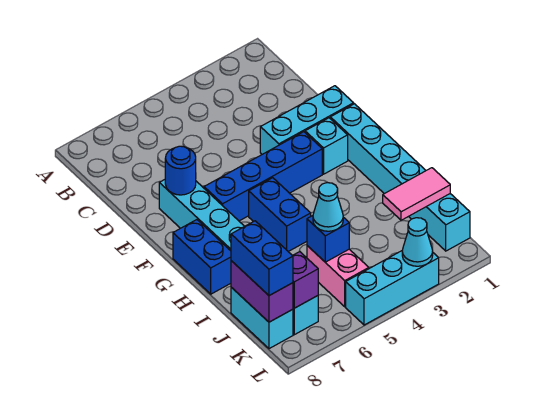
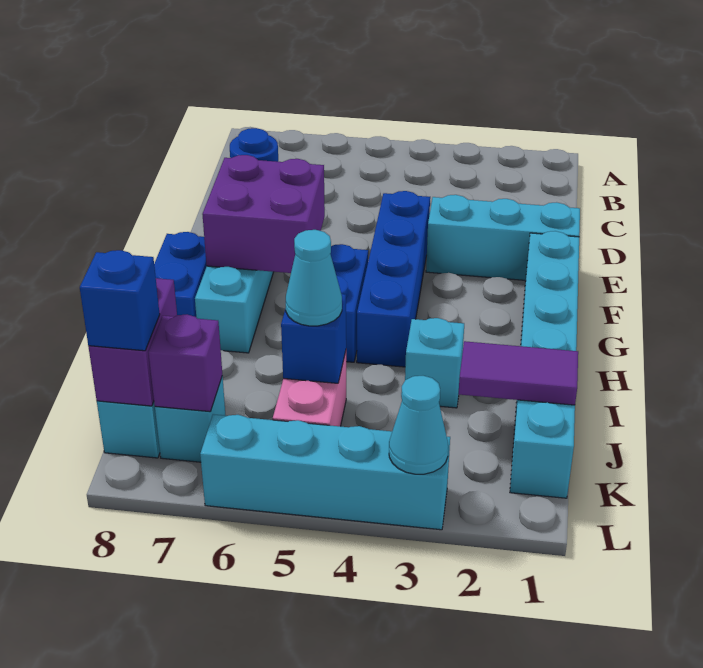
cyan brick F2 level 1 -> cyan brick I3 level 1
blue brick F3:F6 level 1 -> blue brick E4:H4 level 1
none -> purple brick F6:G7 level 2
pink tile J1:J2 level 2 -> purple tile J1:J2 level 2
blue brick J8:K8 level 3 -> blue brick K8 level 3
cyan brick L3:L5 level 1 -> cyan brick L3:L6 level 1

